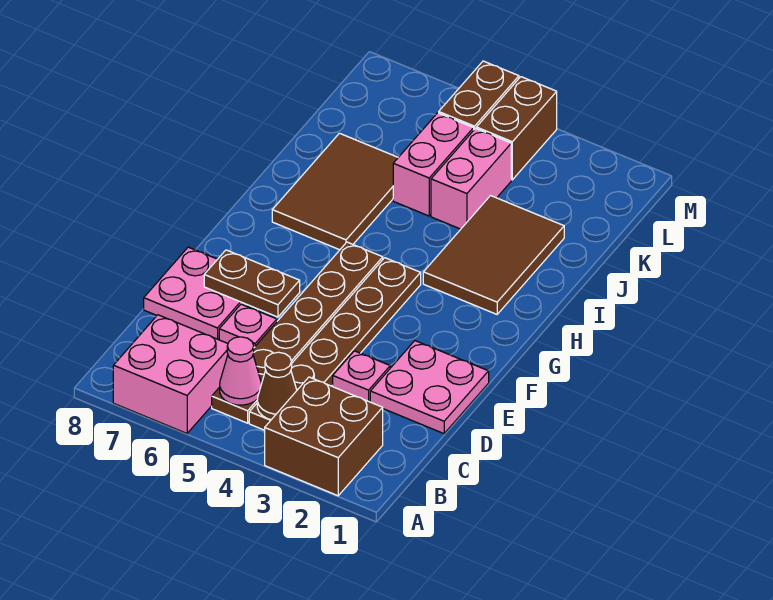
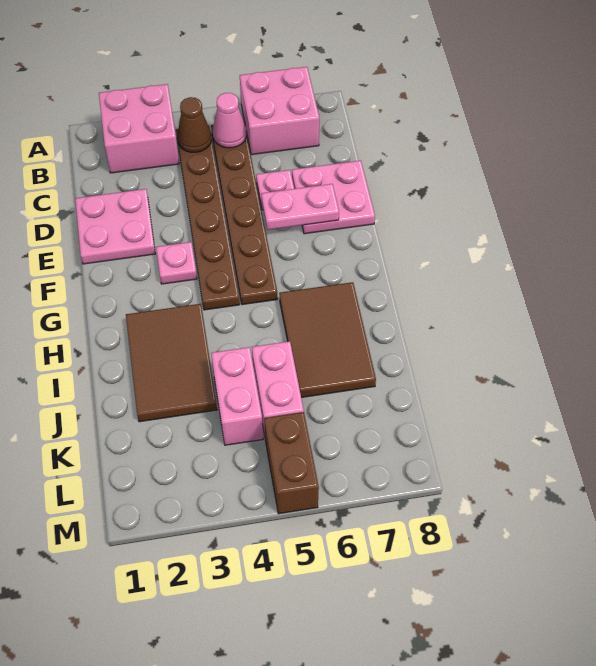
brown brick A2:B3 level 1 -> pink brick A2:B3 level 1
pink plate D3 level 1 -> pink plate F3 level 1
brown plate E6:E7 level 2 -> pink plate E6:E7 level 2
brown brick L4:M4 level 1 -> none

